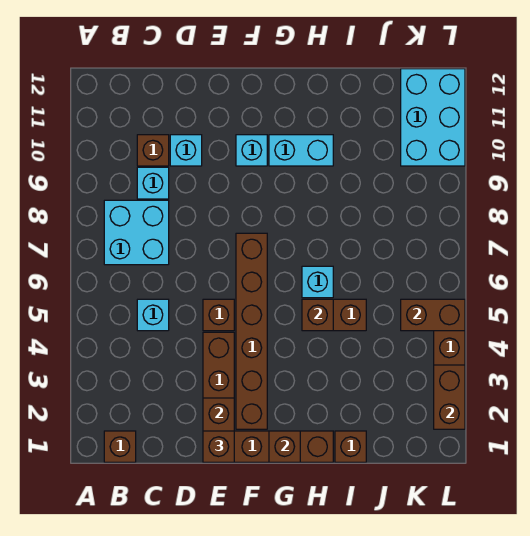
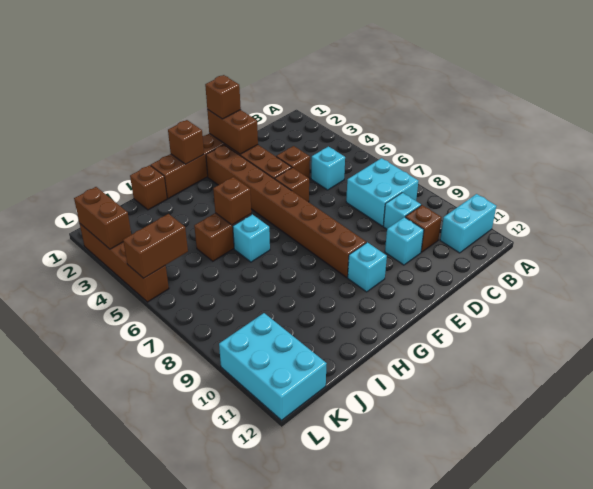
brown brick B1 level 1 -> brown brick D4 level 1
brown brick F2:F7 level 1 -> brown brick F2:F9 level 1
cyan brick G10:H10 level 1 -> cyan brick A11:B11 level 1

